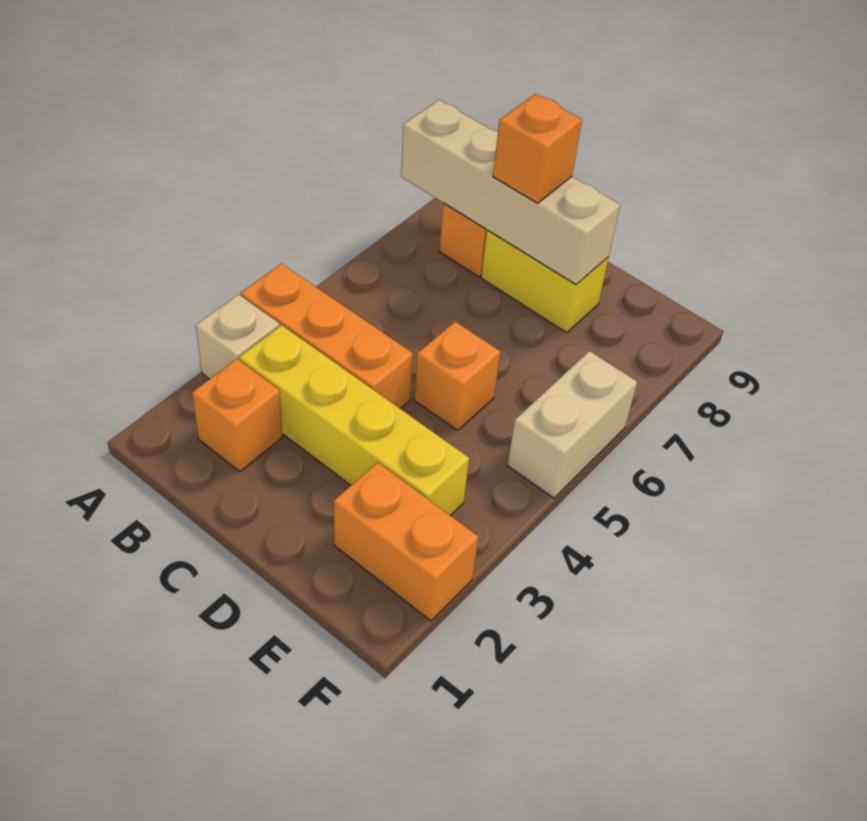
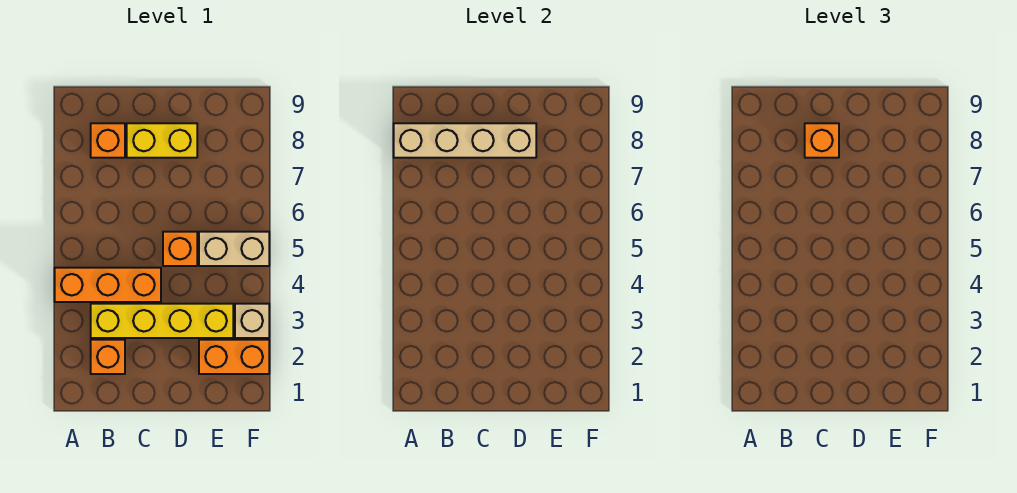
tan brick A3 level 1 -> tan brick F3 level 1
tan brick F5:F6 level 1 -> tan brick E5:F5 level 1

